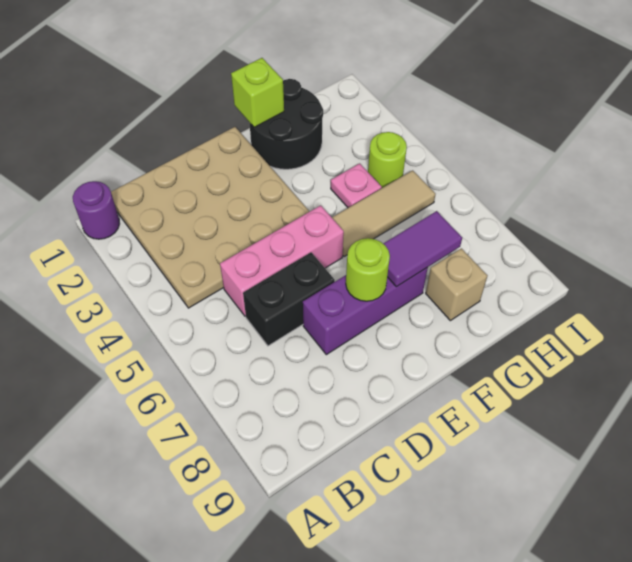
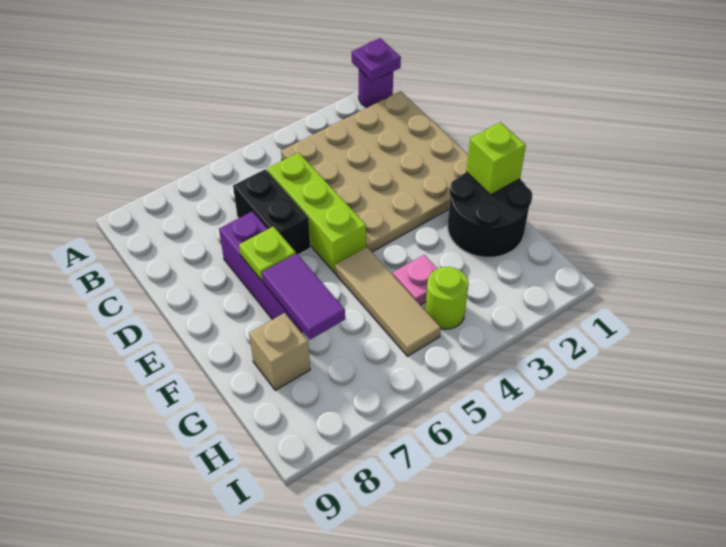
none -> purple plate A1 level 2
pink brick C5:E5 level 1 -> lime brick C5:E5 level 1
lime round brick E7 level 2 -> lime plate E7 level 2

